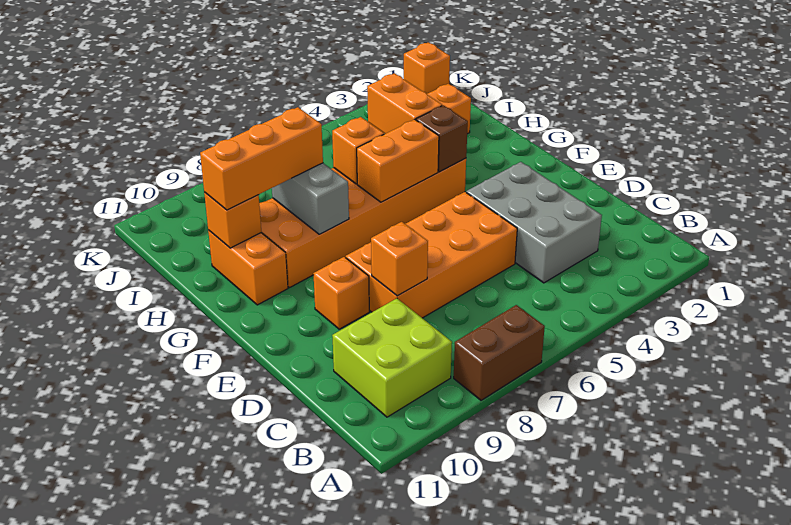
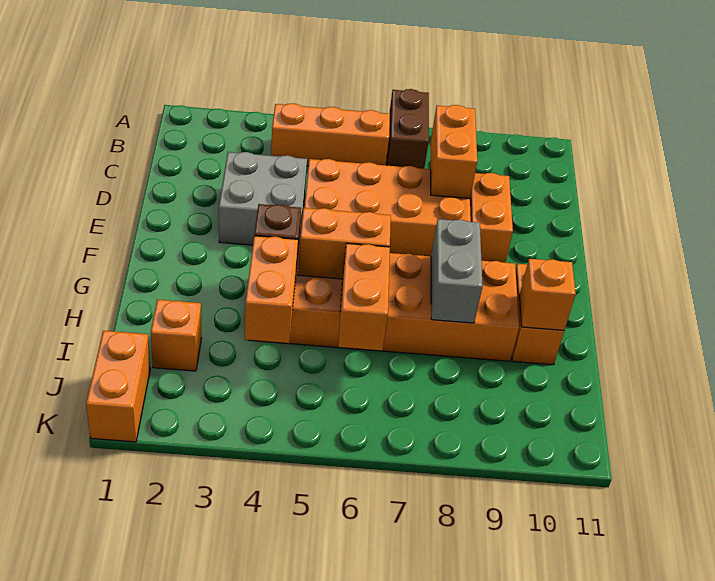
brown brick A7:A8 level 1 -> brown brick A7:B7 level 1
lime brick B9:C10 level 1 -> none
grey brick C3:E4 level 1 -> grey brick D3:E4 level 1
orange brick D8 level 2 -> orange brick C8:D8 level 2
orange brick E9 level 1 -> orange brick D9:E9 level 1
orange brick H6 level 2 -> orange brick H6:I6 level 2
orange brick H8:H10 level 3 -> orange brick B4:B6 level 1
orange brick K1 level 1 -> orange brick J1:K1 level 1

